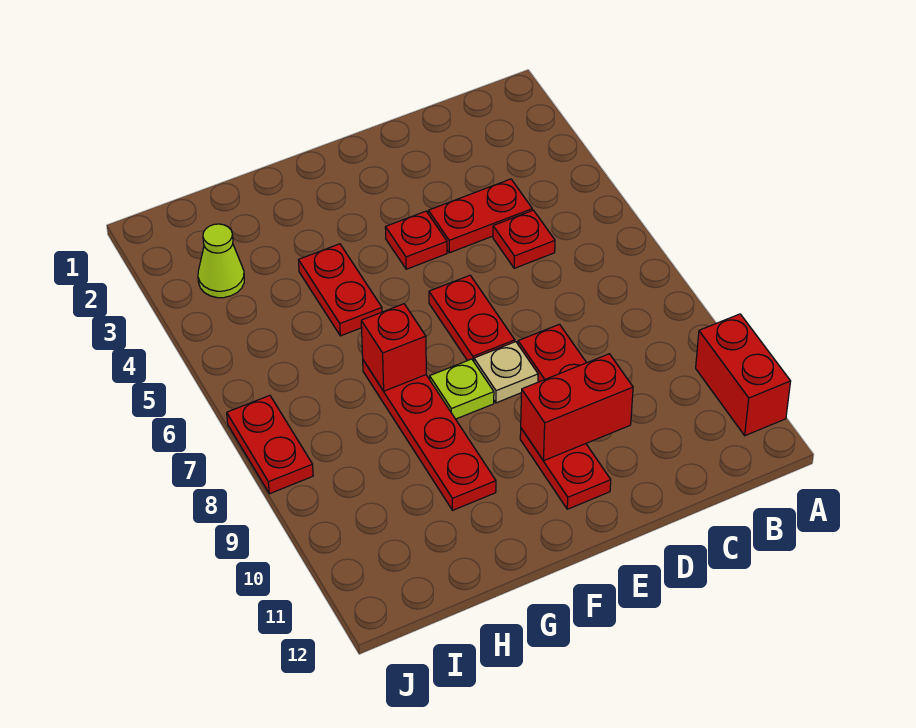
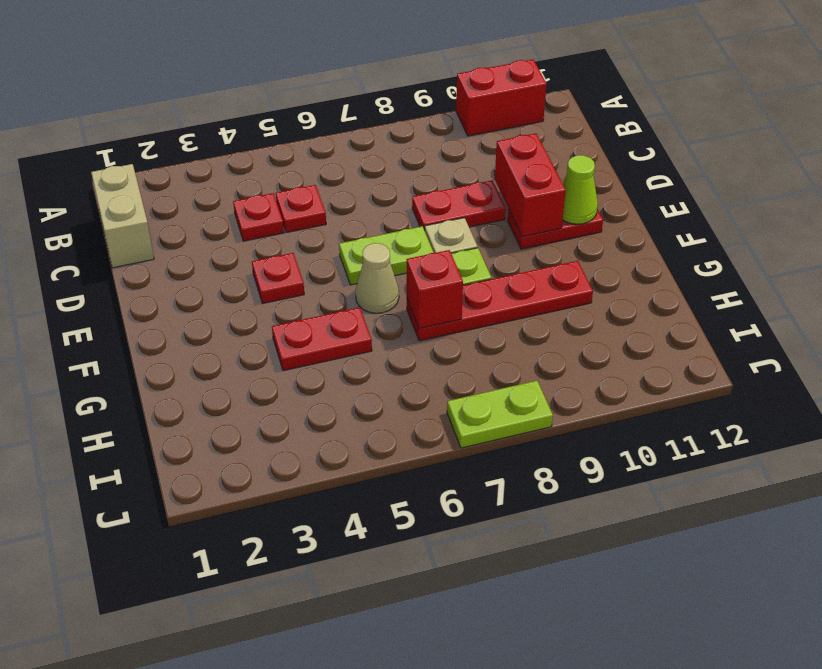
none -> tan brick B1:C1 level 1
red plate C4:D4 level 1 -> red plate C4 level 1
red plate E6:E7 level 1 -> lime plate E6:E7 level 1
none -> tan cone F6 level 1
lime cone I3 level 1 -> lime cone E11 level 2
red plate J7:J8 level 1 -> lime plate J7:J8 level 1

